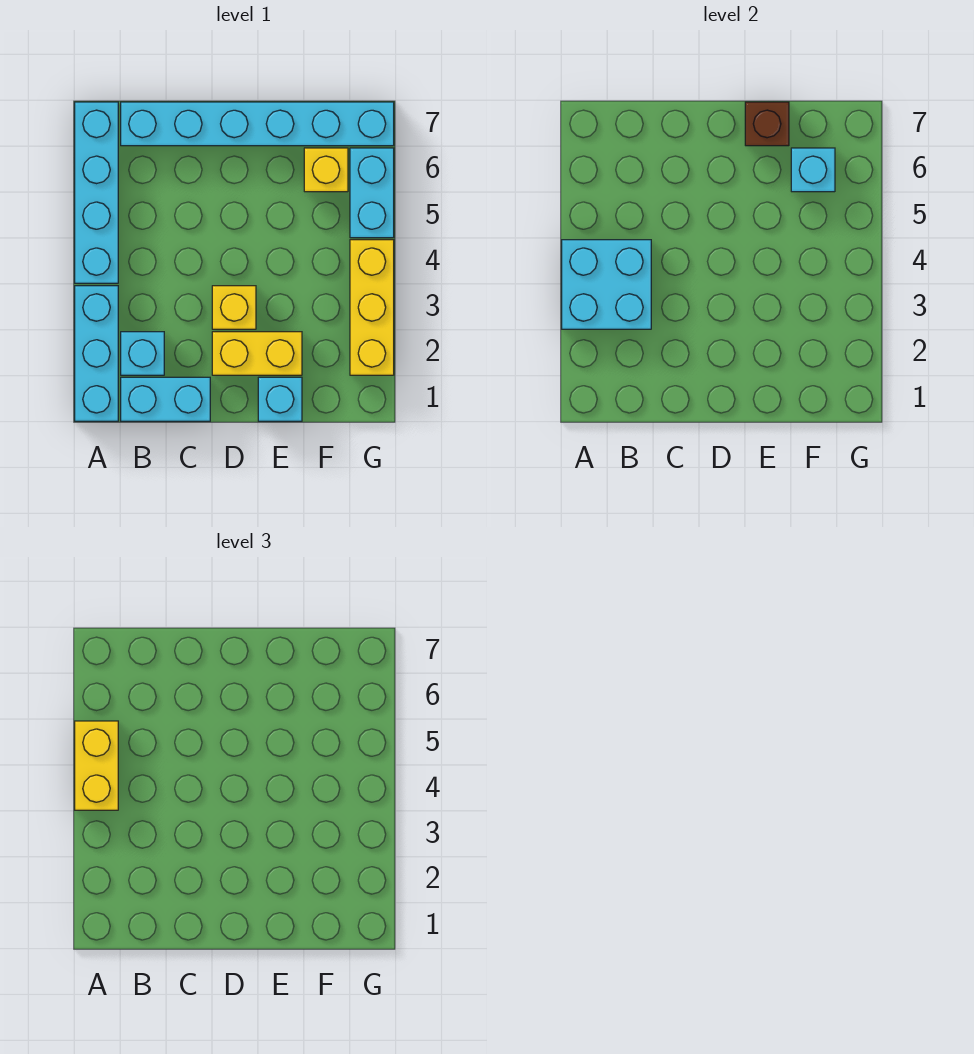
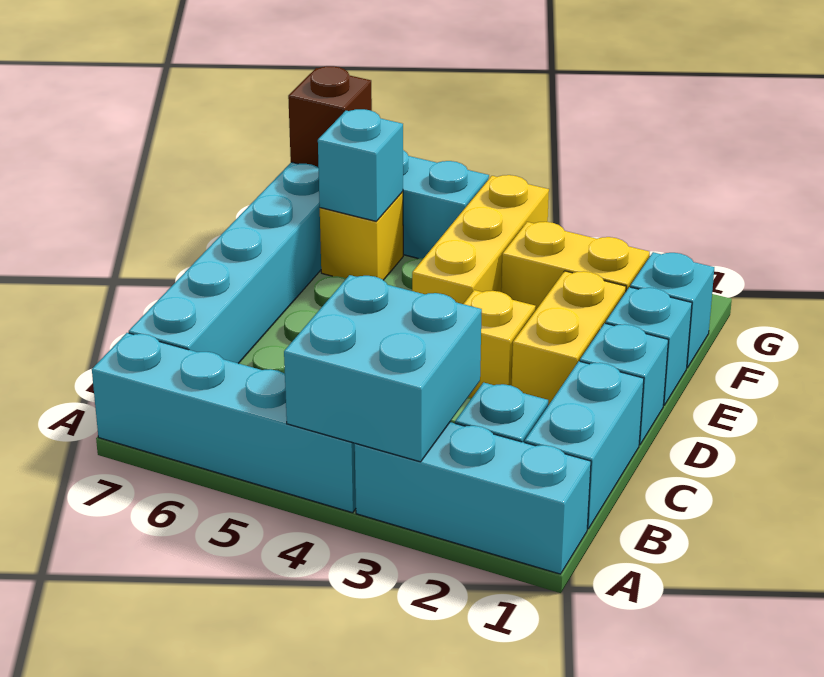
yellow brick A4:A5 level 3 -> yellow brick F2:F3 level 1
none -> cyan brick D1 level 1
brown brick E7 level 2 -> brown brick G7 level 2
none -> cyan brick F1 level 1
yellow brick G2:G4 level 1 -> yellow brick E4:G4 level 1

